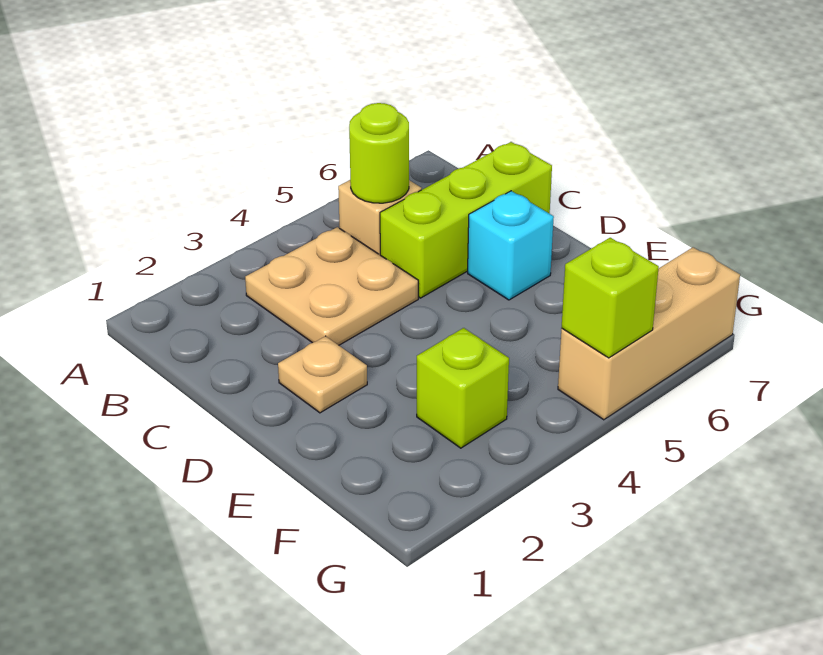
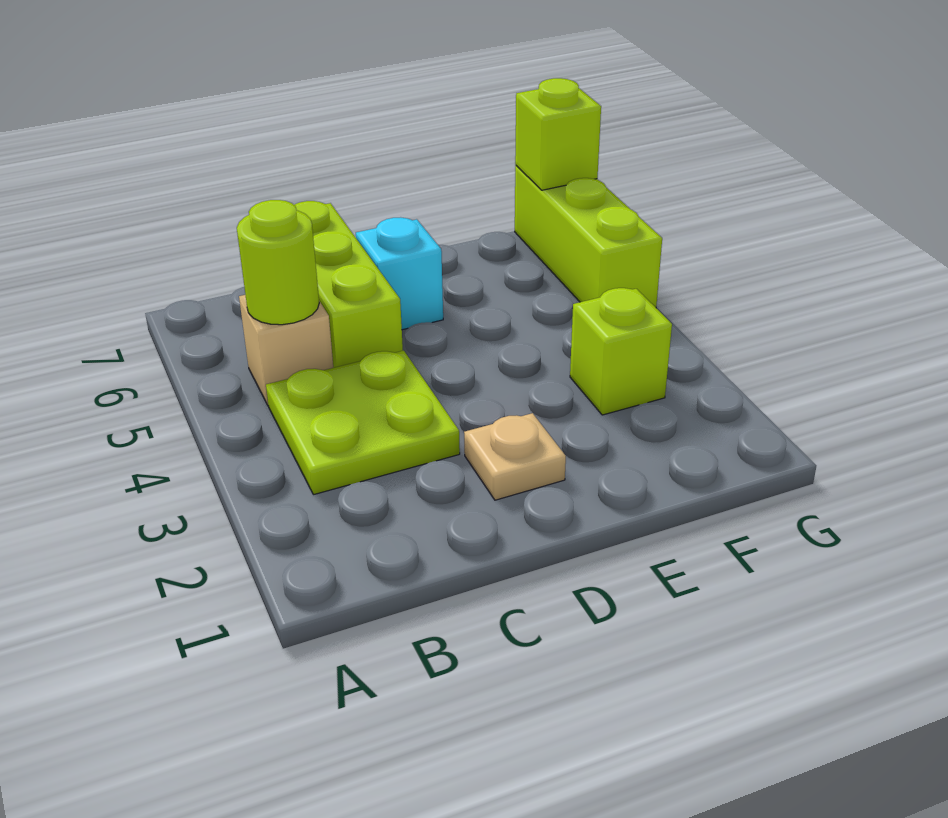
tan plate B3:C4 level 1 -> lime plate B3:C4 level 1
tan brick G5:G7 level 1 -> lime brick G5:G7 level 1
lime brick G5 level 2 -> lime brick G7 level 2

